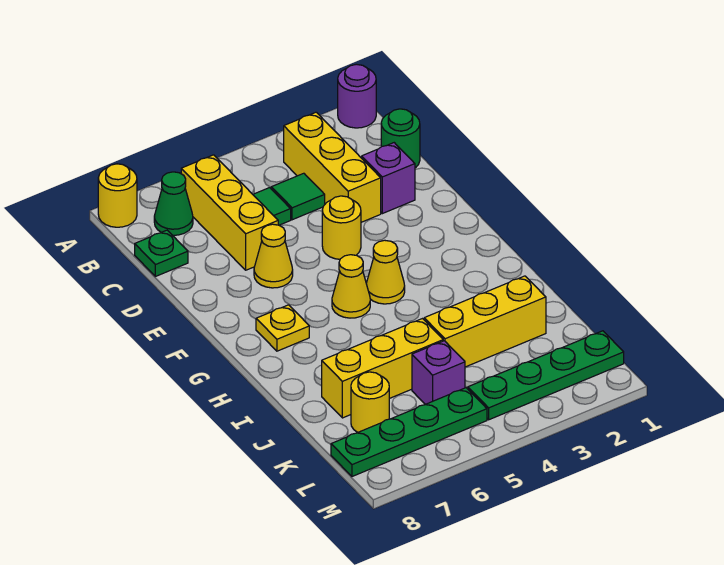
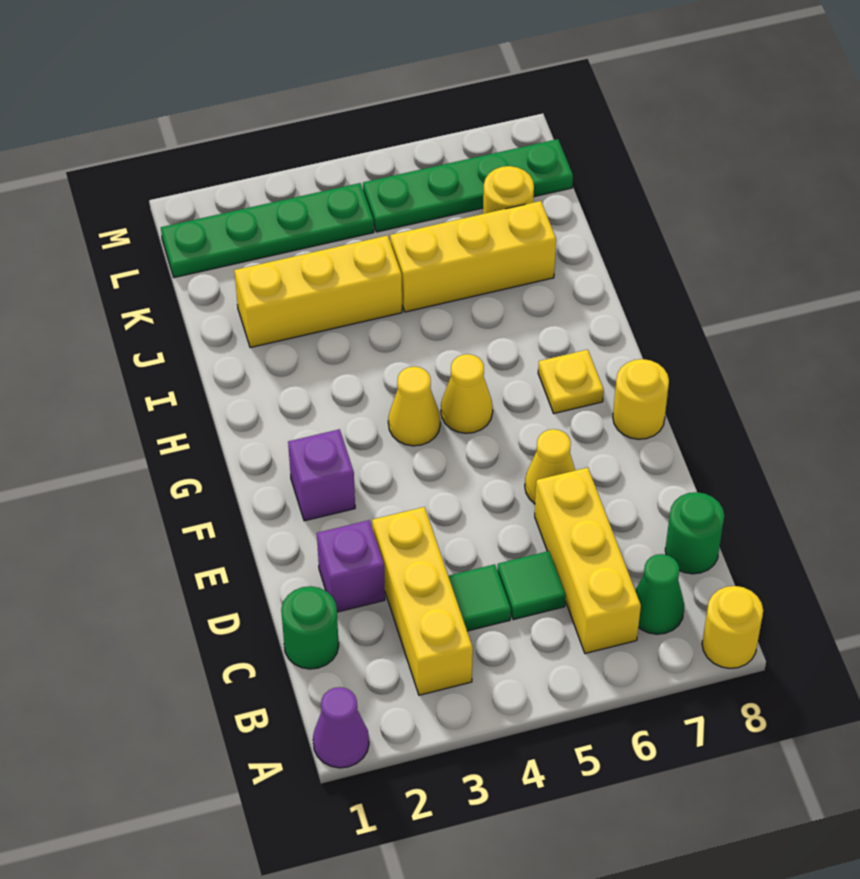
purple round brick A1 level 1 -> purple cone A1 level 1
green plate C8 level 1 -> green round brick C8 level 1
yellow round brick E4 level 1 -> yellow round brick F8 level 1
purple brick K5 level 1 -> purple brick F2 level 1

